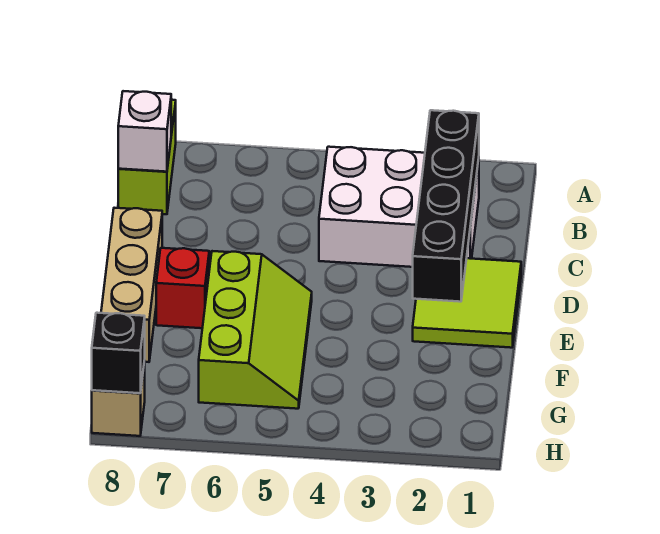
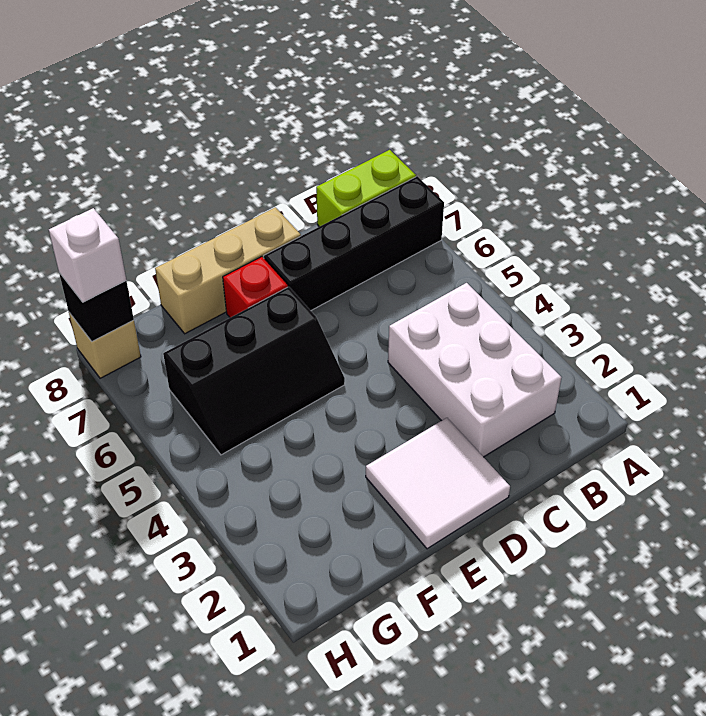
black brick B2:E2 level 2 -> black brick A7:D7 level 1
white brick B8 level 2 -> white brick H8 level 3
lime tile D1:E2 level 1 -> white tile D1:E2 level 1
lime slope E5:G6 level 1 top 6 -> black slope E5:G6 level 1 top 6

